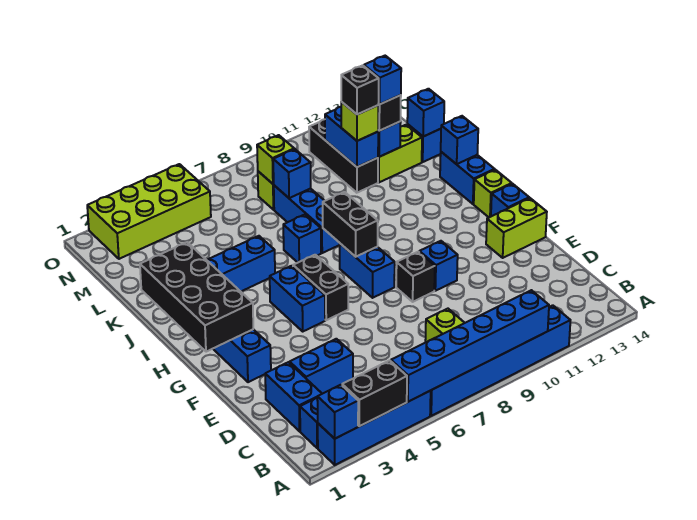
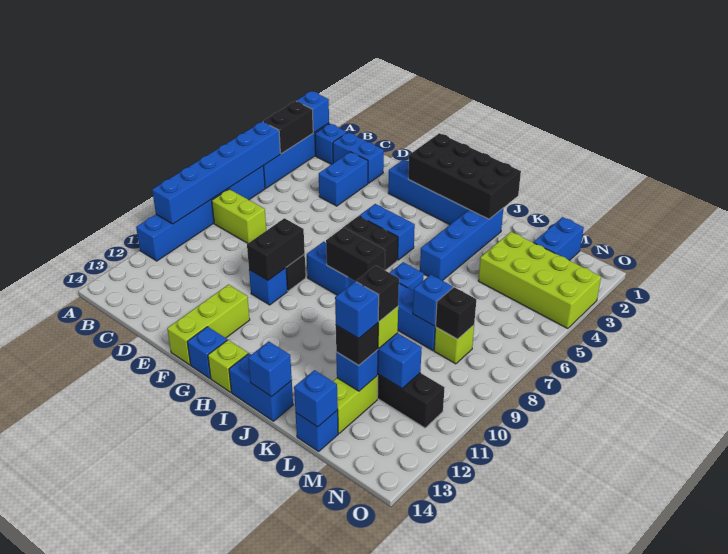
none -> black brick F9:F10 level 2
lime brick F13:F14 level 1 -> lime brick F12:F14 level 1
none -> blue brick M1:M2 level 1
lime brick M8 level 2 -> black brick M8 level 2
lime brick N2:O5 level 1 -> lime brick L3:O4 level 1

